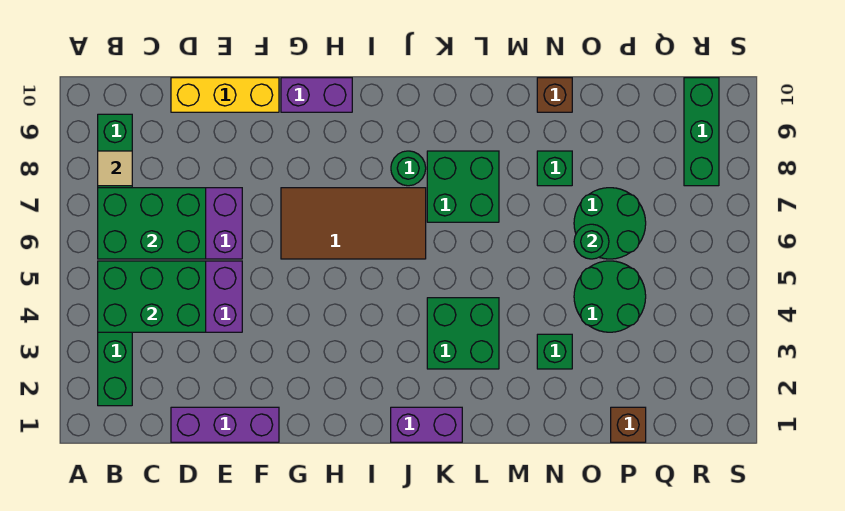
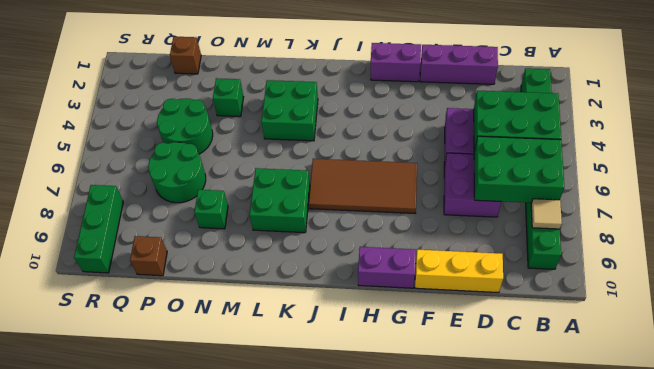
purple brick J1:K1 level 1 -> purple brick G1:H1 level 1
green round brick J8 level 1 -> none
brown brick N10 level 1 -> brown brick P10 level 1
green round brick O6 level 2 -> none

